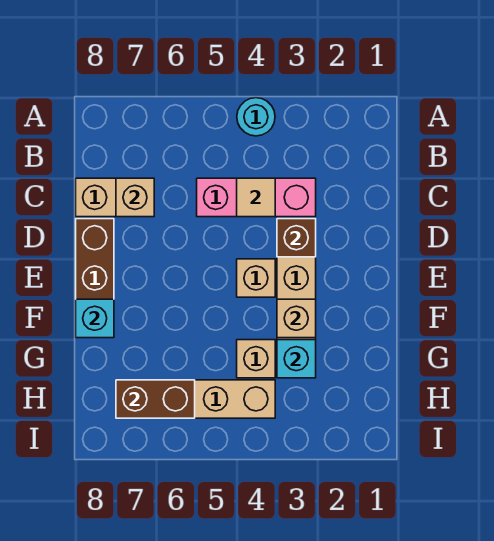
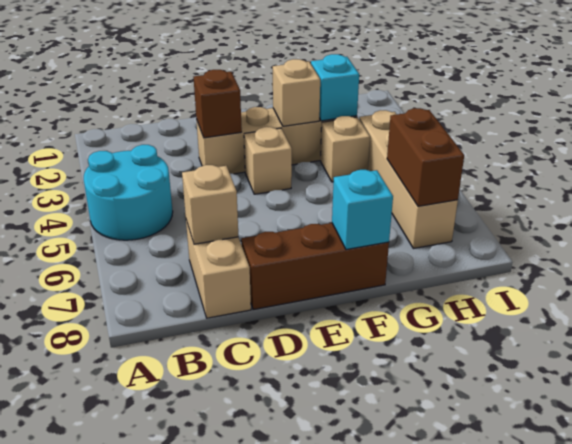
cyan round brick A4 level 1 -> cyan round brick A4:B5 level 1
pink brick C3:C5 level 1 -> none
tan tile C4 level 2 -> none

